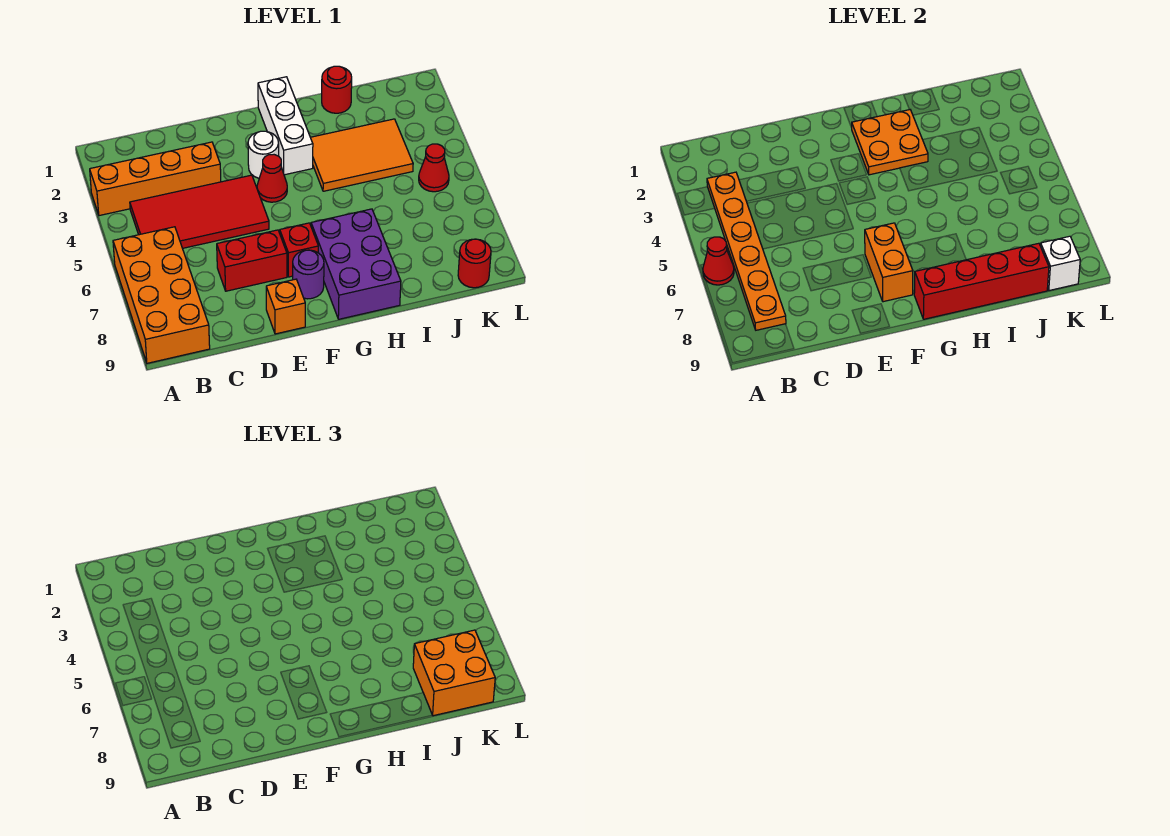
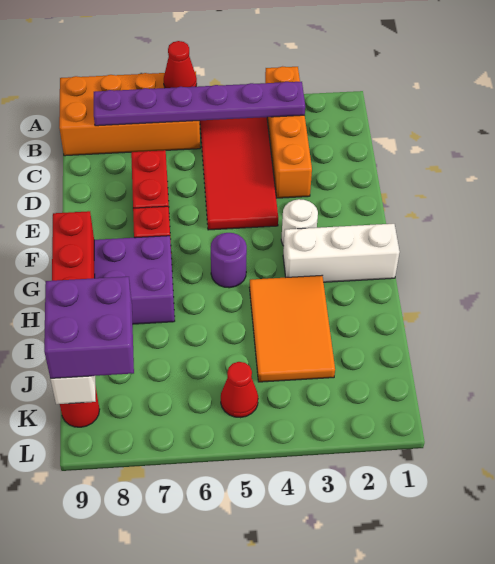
orange plate B3:B8 level 2 -> purple plate B3:B8 level 2
orange brick E9 level 1 -> none
red cone F4 level 1 -> none
orange brick F7:F8 level 2 -> none
purple round brick F8 level 1 -> purple round brick G5 level 1
orange plate G2:H3 level 2 -> none
red round brick I1 level 1 -> none
orange brick J8:K9 level 3 -> purple brick J8:K9 level 3

